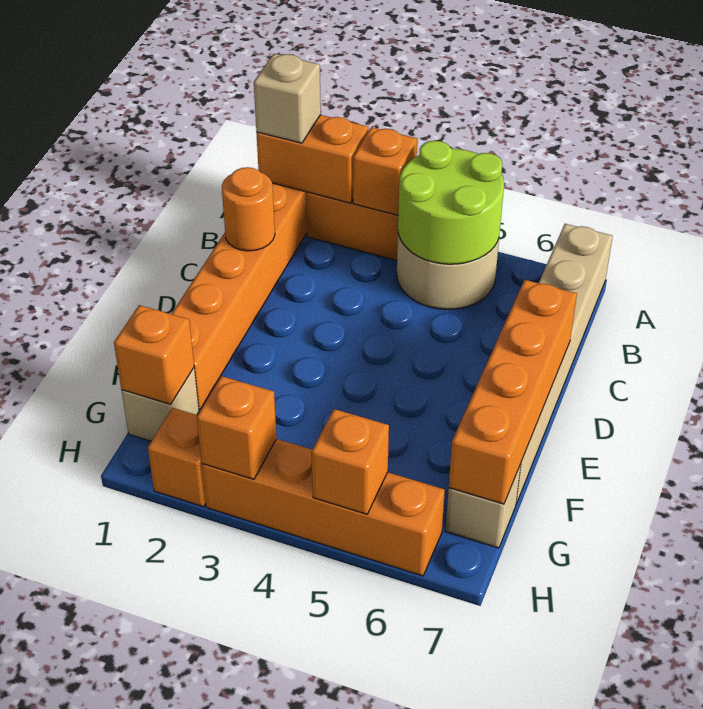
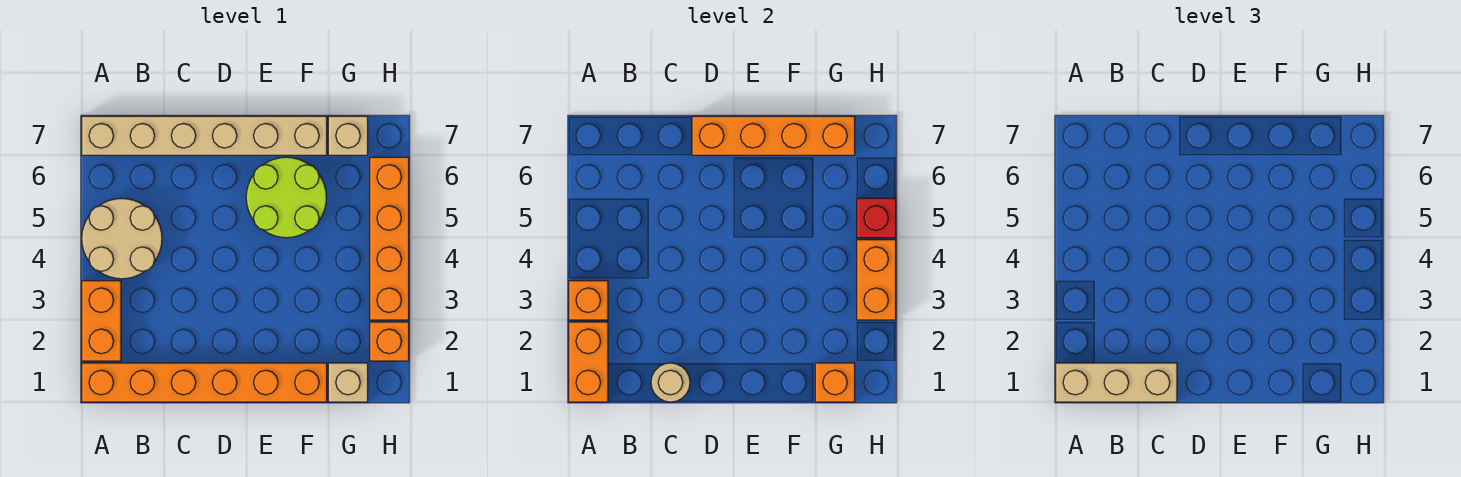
tan brick A1 level 3 -> tan brick A1:C1 level 3
lime round brick A4:B5 level 2 -> lime round brick E5:F6 level 1
orange round brick C1 level 2 -> tan round brick C1 level 2
orange brick H3 level 2 -> orange brick H3:H4 level 2
orange brick H5 level 2 -> red brick H5 level 2

